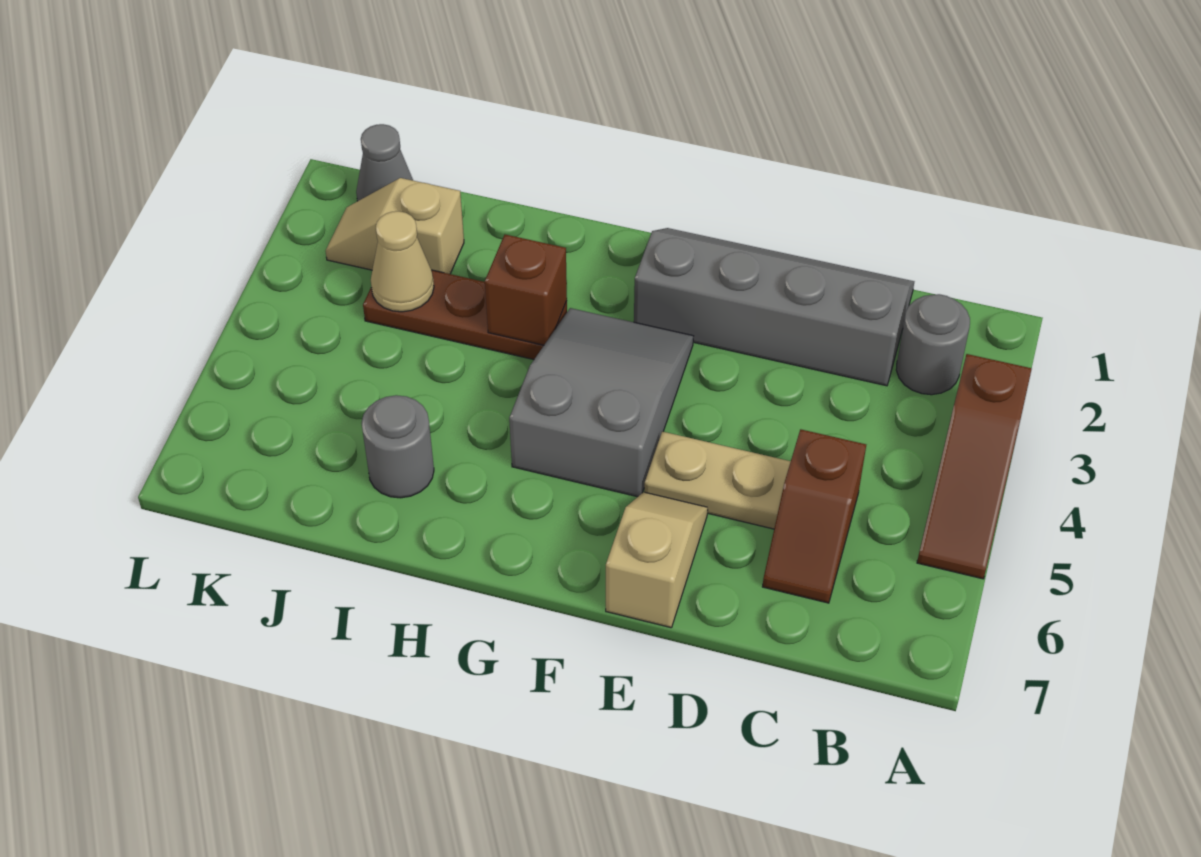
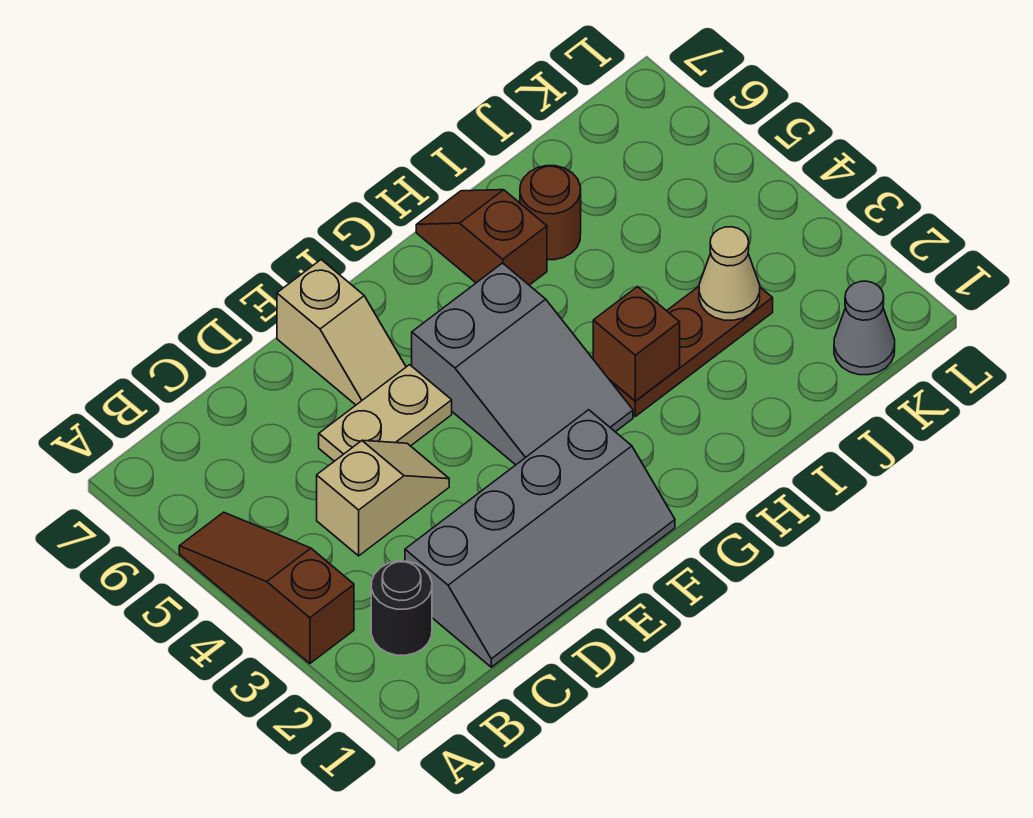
grey round brick B2 level 1 -> black round brick B2 level 1
brown slope C5:C6 level 1 top 5 -> brown slope H6:H7 level 1 top 6
grey round brick I6 level 1 -> brown round brick I6 level 1
tan slope J2:K2 level 1 top J -> tan slope C4:D4 level 1 top C

